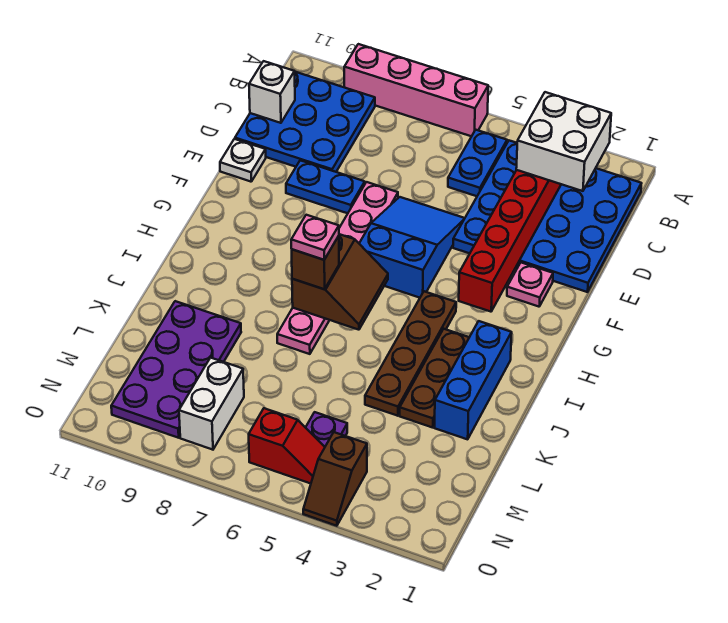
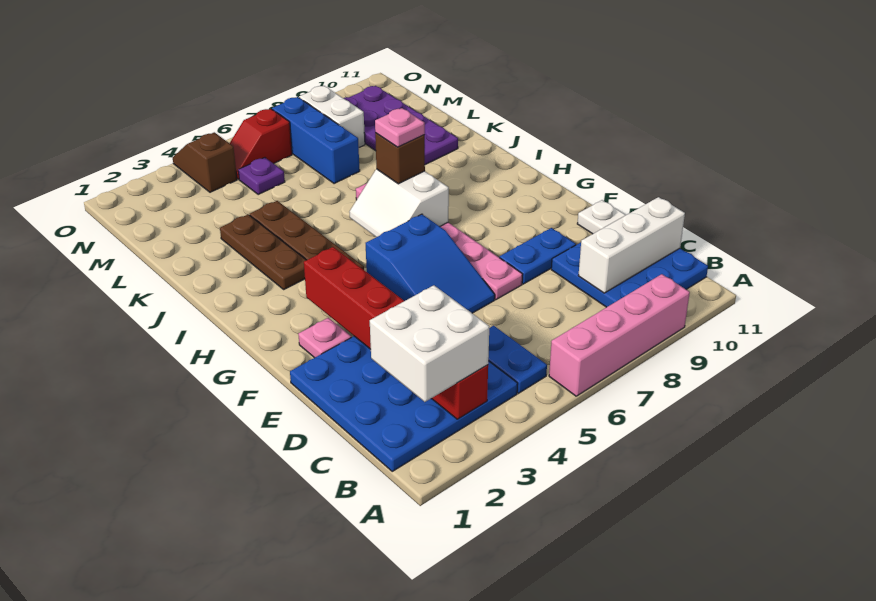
white brick C11 level 2 -> white brick C9:C11 level 2
brown slope H6:I7 level 2 top 7 -> white slope H6:I7 level 2 top 7
blue brick I2:K2 level 1 -> blue brick L7:N7 level 1

